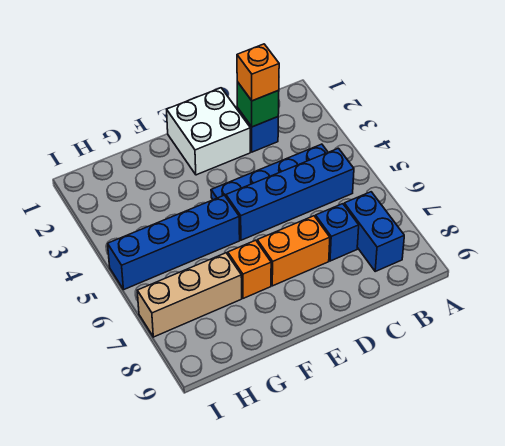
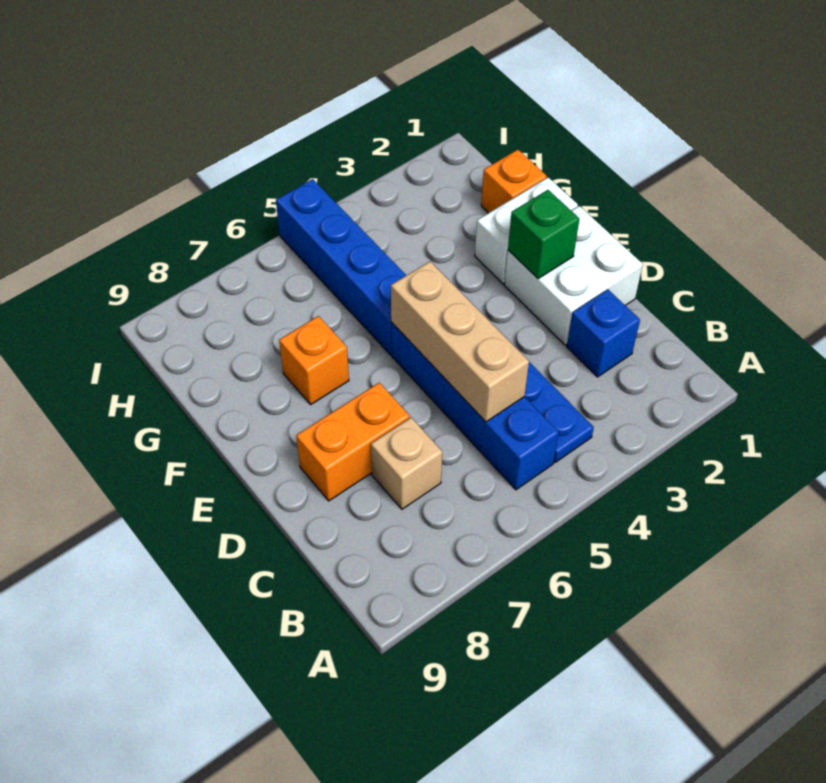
blue brick B7:B8 level 1 -> none
green brick C2 level 2 -> green brick E2 level 2
orange brick C2 level 3 -> orange brick G1 level 1
blue brick C7 level 1 -> tan brick C7 level 1
orange brick D7:E7 level 1 -> orange brick D7:D8 level 1
none -> white brick F1:F2 level 1
tan brick G7:I7 level 1 -> tan brick C5:E5 level 2

